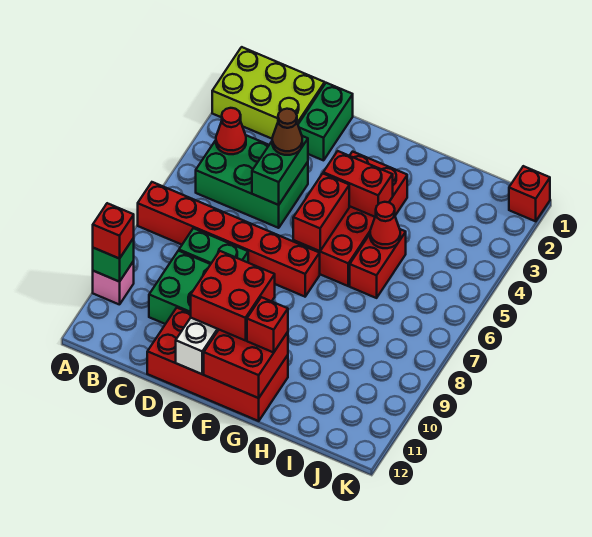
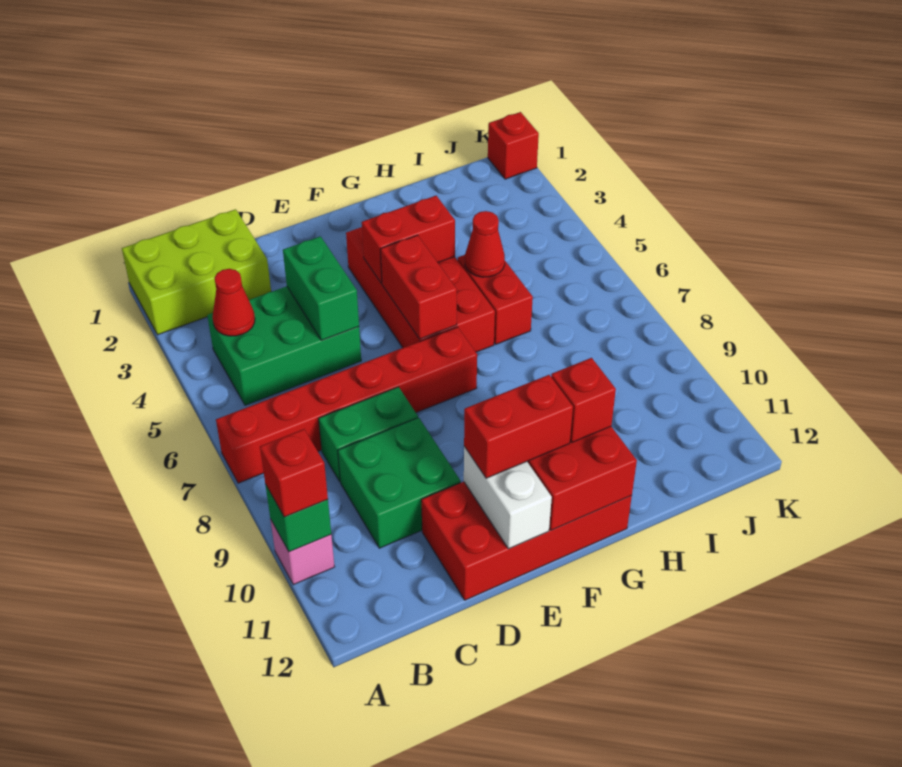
green brick D1:D2 level 1 -> none
brown cone D4 level 3 -> none
red brick E10:F11 level 3 -> red brick E11:F11 level 3

